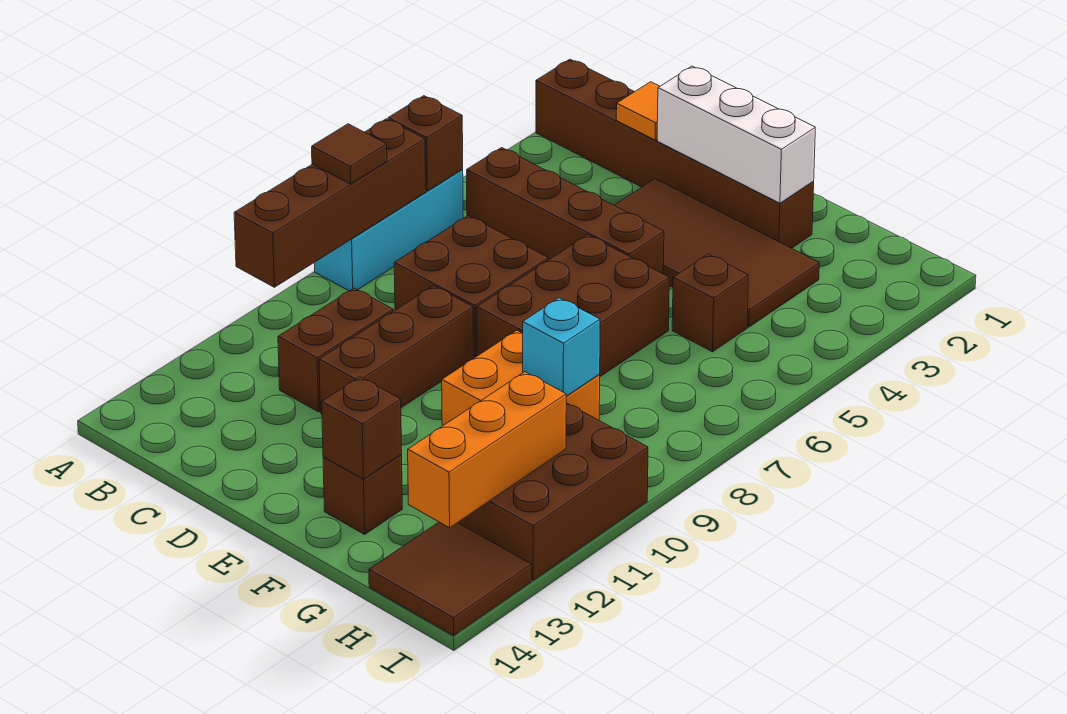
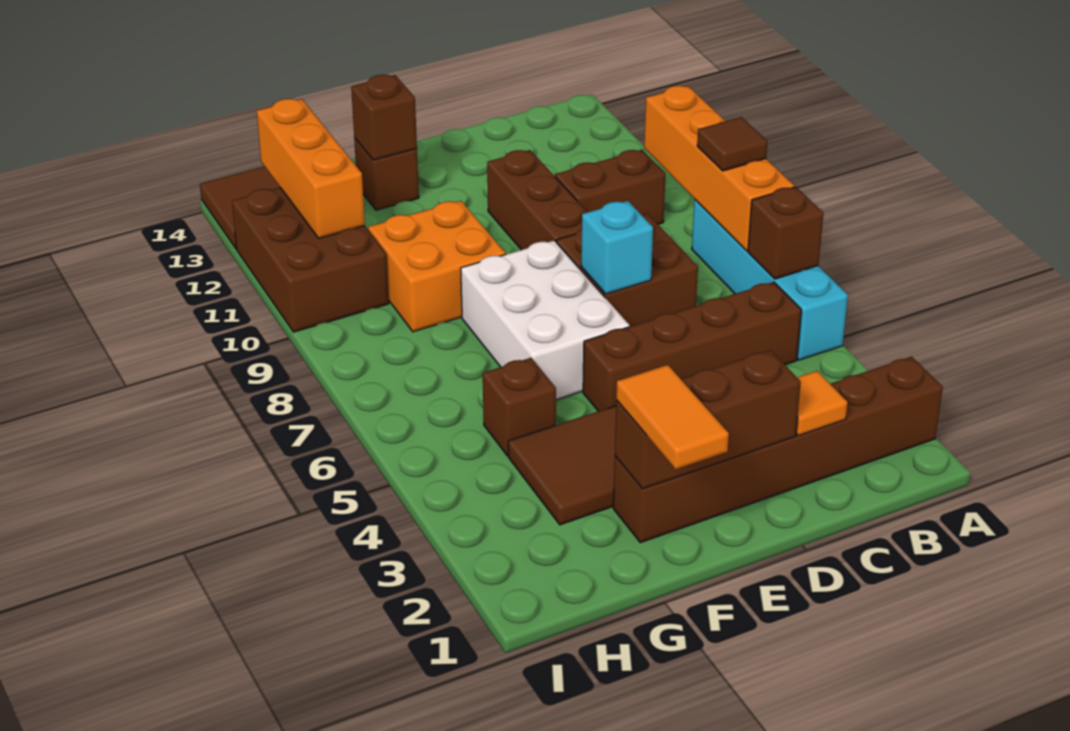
cyan brick A6:A8 level 1 -> cyan brick A5:A8 level 1
brown brick A7:A10 level 2 -> orange brick A7:A10 level 2
brown brick C10:C11 level 1 -> brown brick B10:C10 level 1
white brick D2:F2 level 2 -> brown brick D2:F2 level 2
brown brick E6:F8 level 1 -> white brick E6:F8 level 1
none -> orange tile F1:F2 level 3
cyan brick G9 level 2 -> cyan brick D7 level 2

